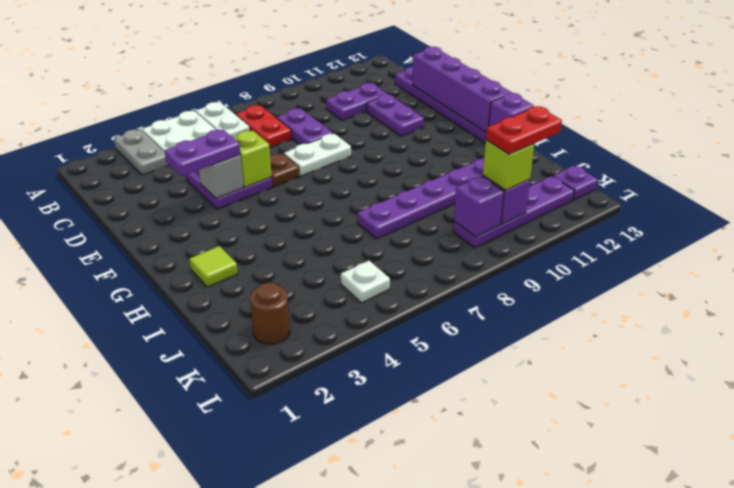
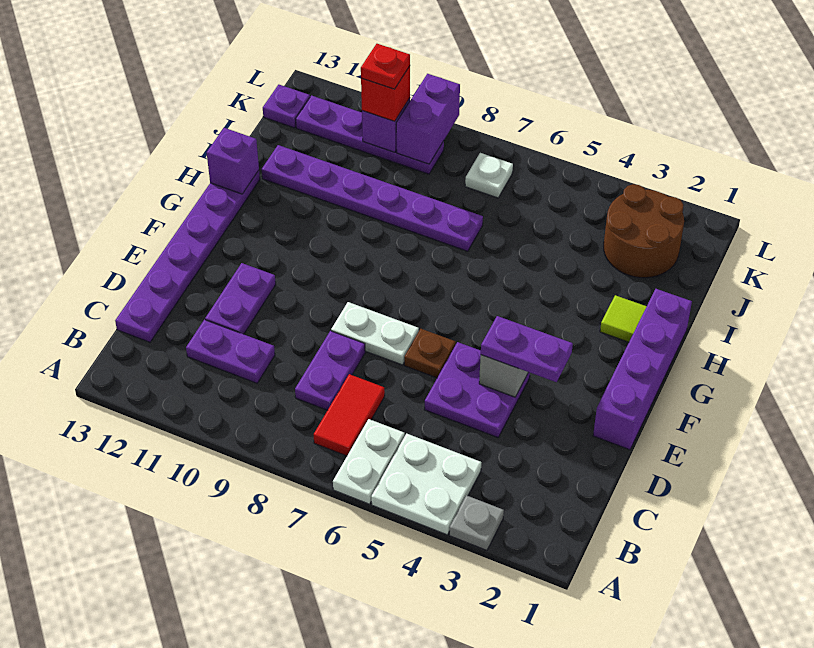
grey plate A3:B3 level 1 -> grey plate A3 level 1
red plate B7:C7 level 1 -> red tile B7:C7 level 1
purple brick D13:G13 level 2 -> purple brick E1:H1 level 1
lime brick E5 level 2 -> none
brown round brick K2 level 1 -> brown round brick J2:K3 level 1
white plate K5 level 1 -> white plate K7 level 1
purple brick K9 level 2 -> purple brick K9:L9 level 2
lime brick K10 level 3 -> red brick K10 level 3
red plate K10:K11 level 4 -> red plate K10 level 4

